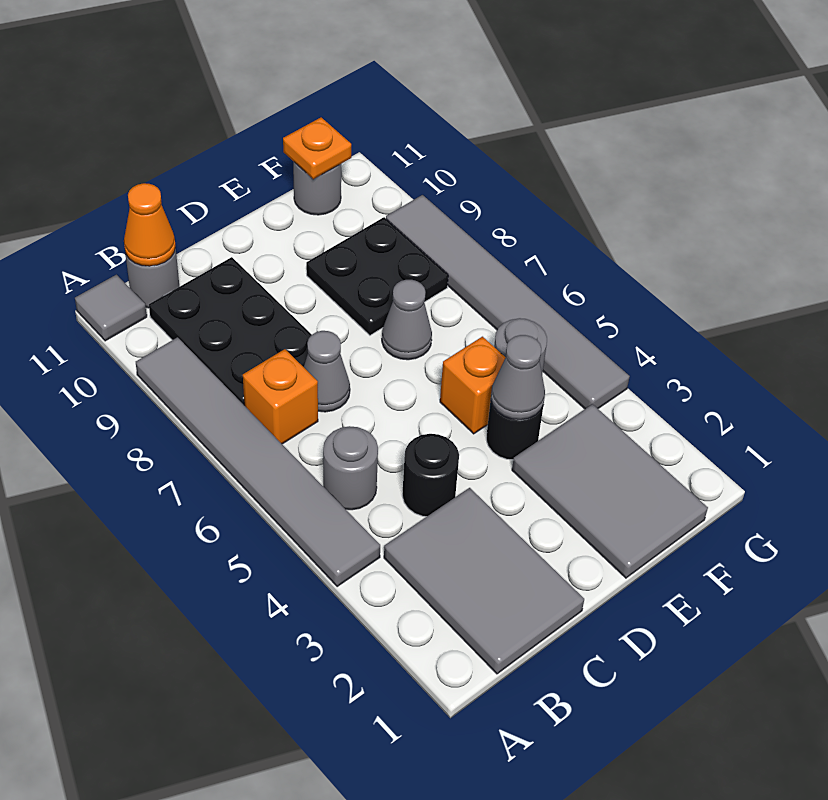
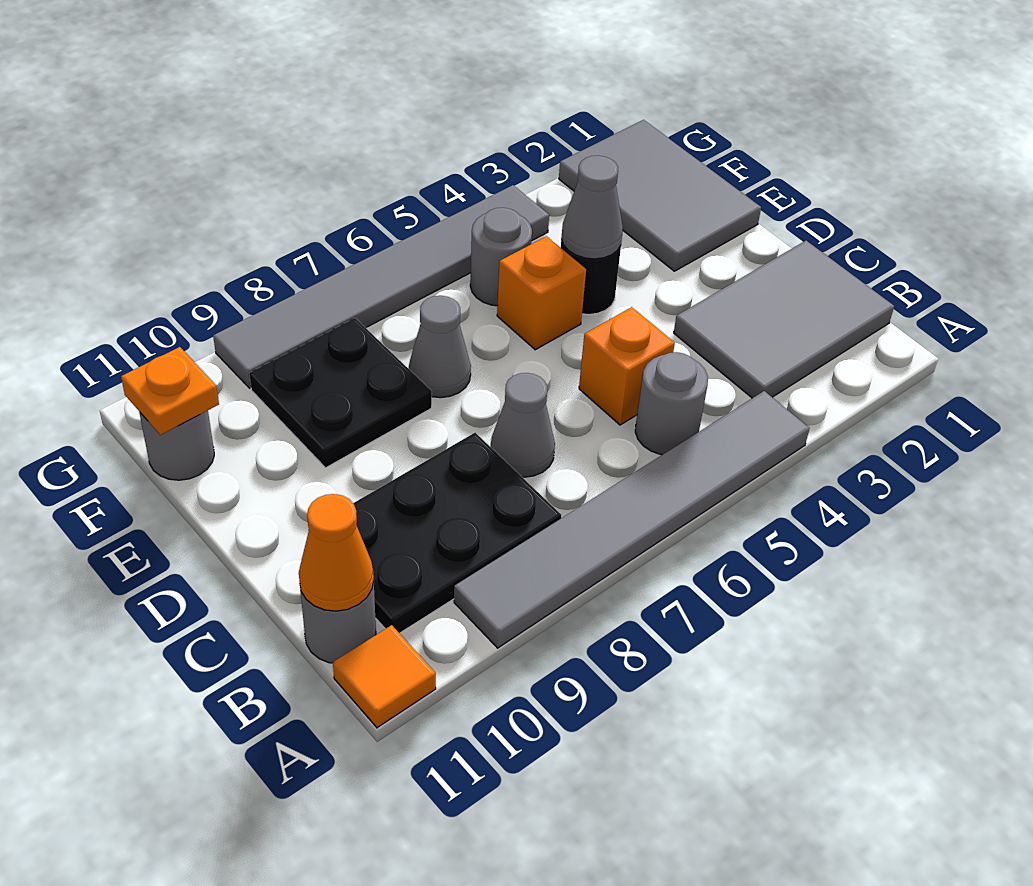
grey tile A11 level 1 -> orange tile A11 level 1
orange brick B7 level 1 -> orange brick C5 level 1
black round brick C4 level 1 -> none
grey tile E1:F3 level 1 -> grey tile E1:G2 level 1

